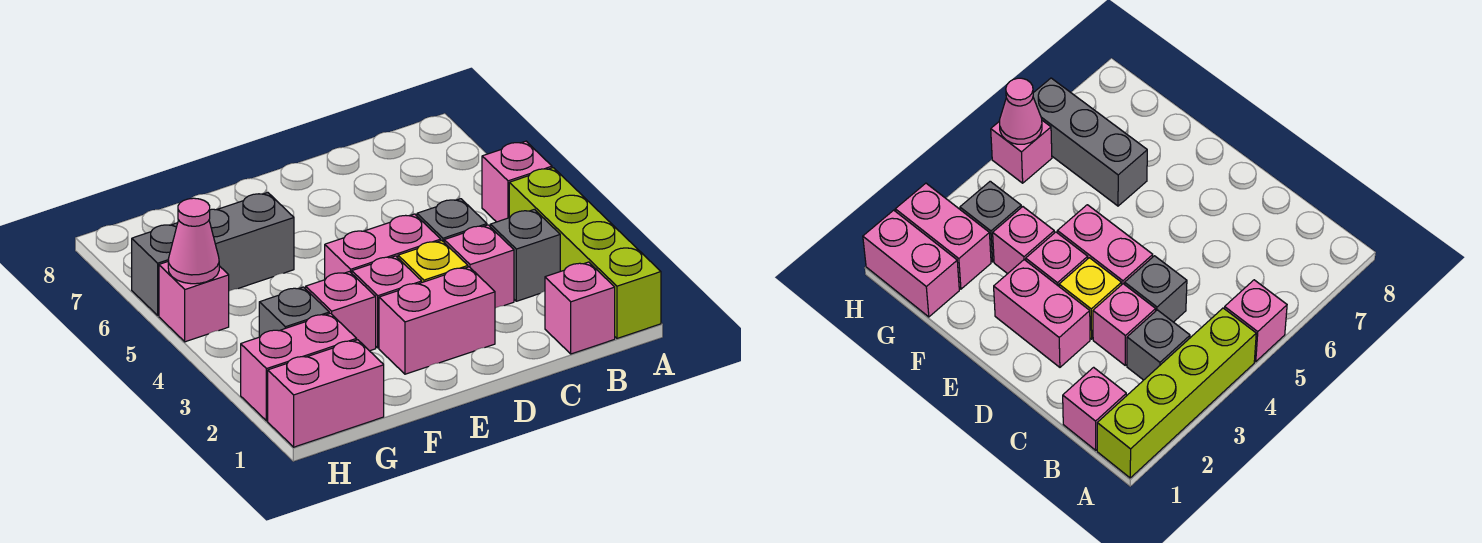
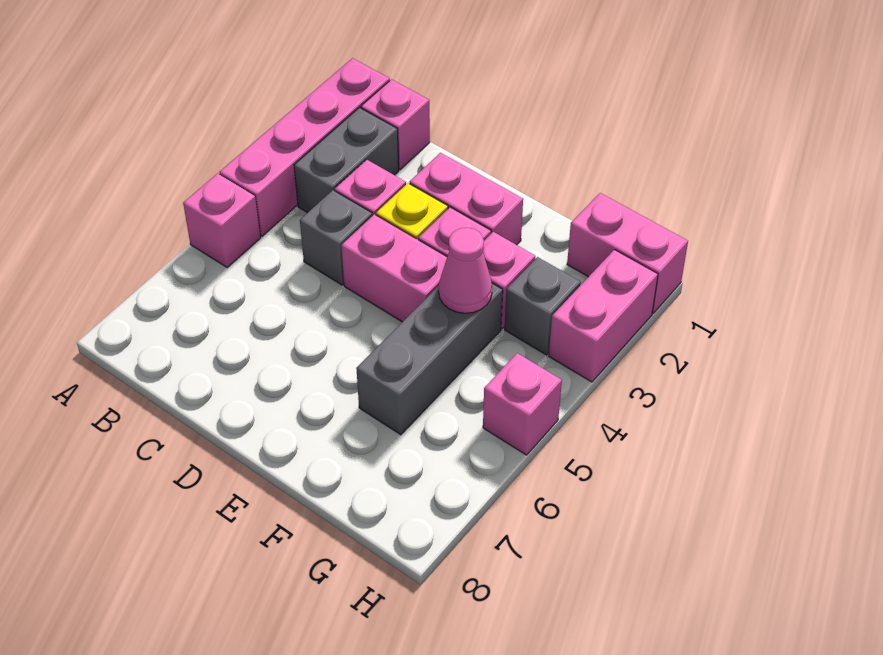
lime brick A1:A4 level 1 -> pink brick A1:A4 level 1
grey brick B3 level 1 -> grey brick B2:B3 level 1
grey brick F6:H6 level 1 -> grey brick F4:F6 level 1
pink brick G2:H2 level 1 -> pink brick H2:H3 level 1
pink cone H5 level 2 -> pink cone F4 level 2

